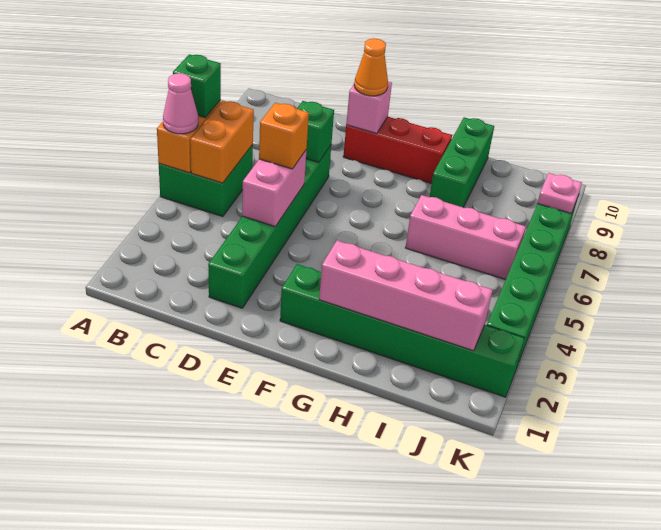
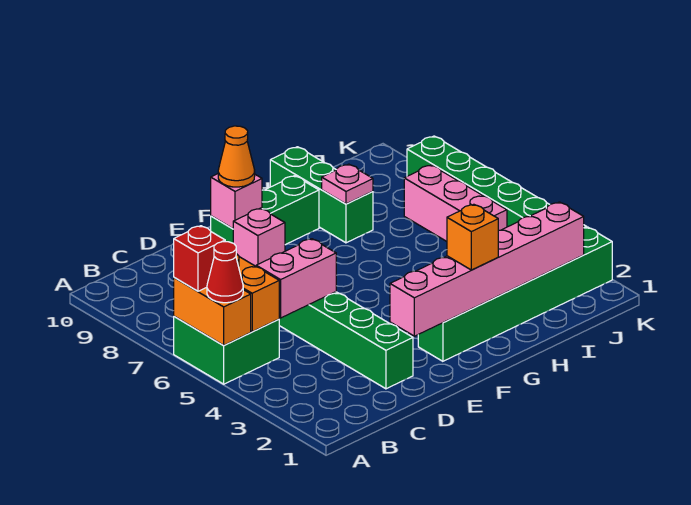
pink cone A5 level 3 -> red cone A5 level 3
green brick A6 level 3 -> red brick A6 level 3
pink brick D4:D5 level 2 -> pink brick C5:D5 level 2
orange brick D5 level 3 -> orange brick G2 level 3
green brick D7 level 2 -> pink brick D7 level 2
red brick E9:G9 level 1 -> green brick E9:G9 level 1
pink brick G2:J2 level 2 -> pink brick E2:J2 level 2
pink brick H6:J6 level 1 -> pink brick J5:J7 level 1
pink plate K8 level 2 -> pink plate H8 level 2

